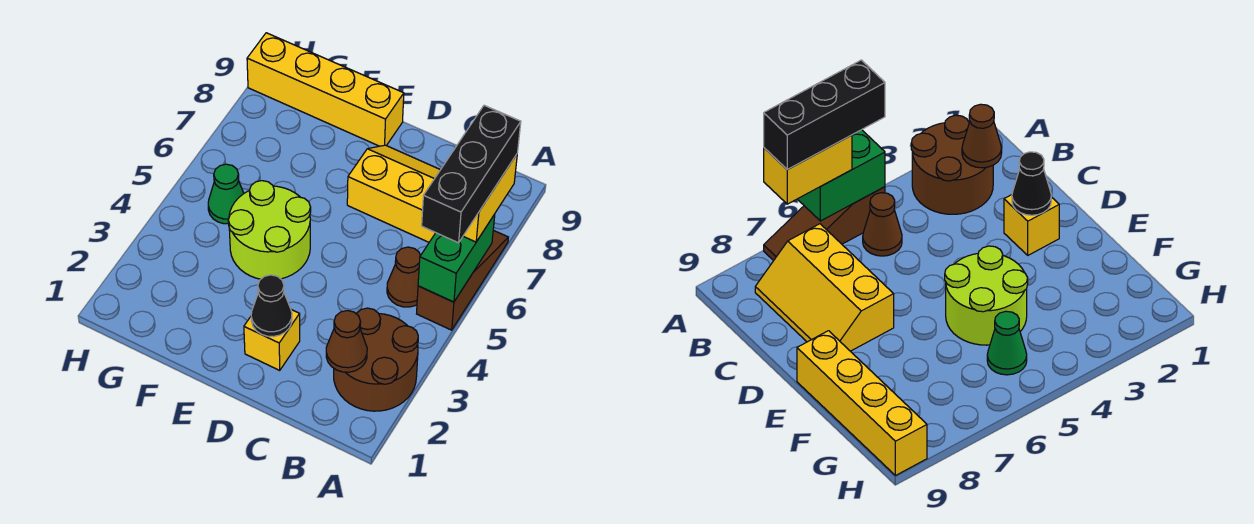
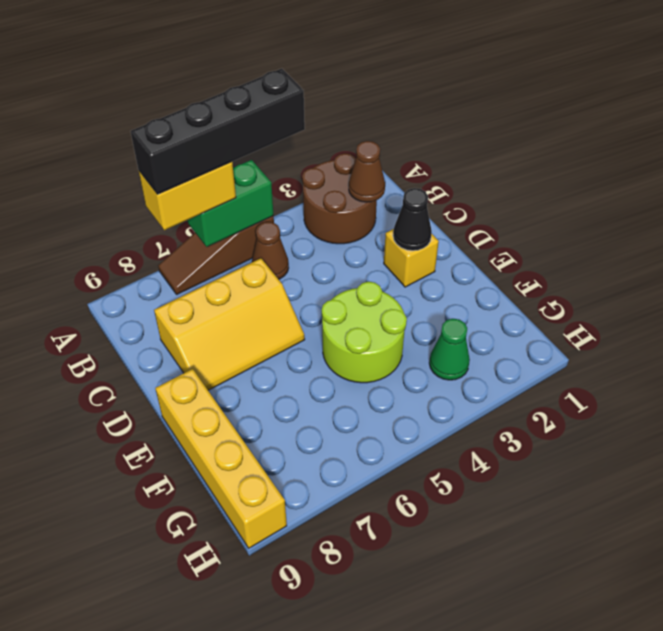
black brick A5:A7 level 4 -> black brick A4:A7 level 4
yellow slope B7:D8 level 1 top 7 -> yellow slope C6:D8 level 1 top C
green cone G5 level 1 -> green cone G3 level 1

